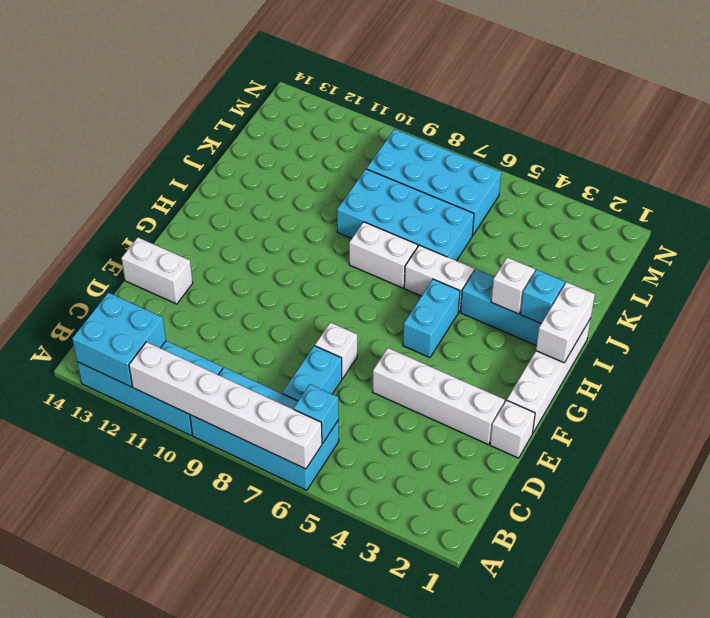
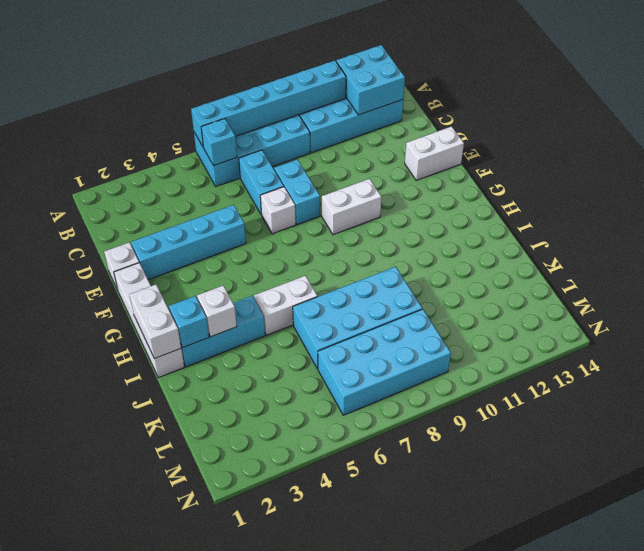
white brick A6:A11 level 2 -> cyan brick A6:A11 level 2
white brick E2:E5 level 1 -> cyan brick E2:E5 level 1
cyan brick G5:H5 level 1 -> cyan brick D8:E8 level 1
white brick I7:I8 level 1 -> white brick F9:F10 level 1

